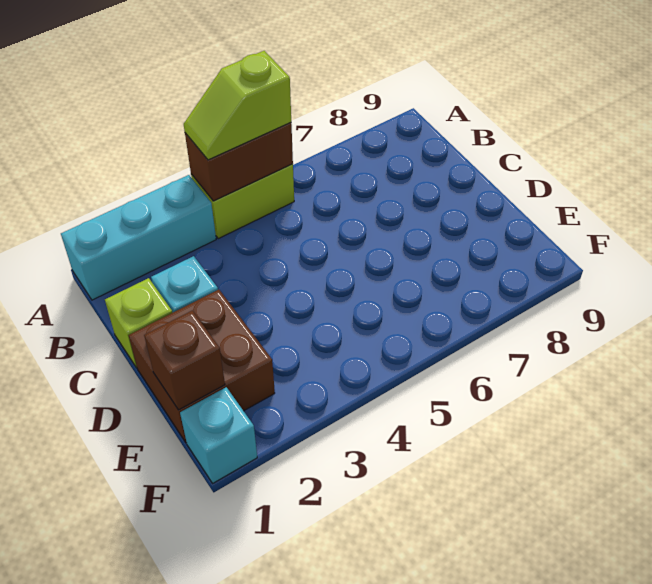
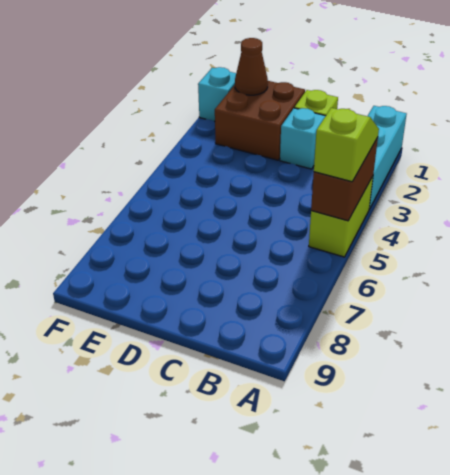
brown brick E1 level 2 -> brown cone E1 level 2

